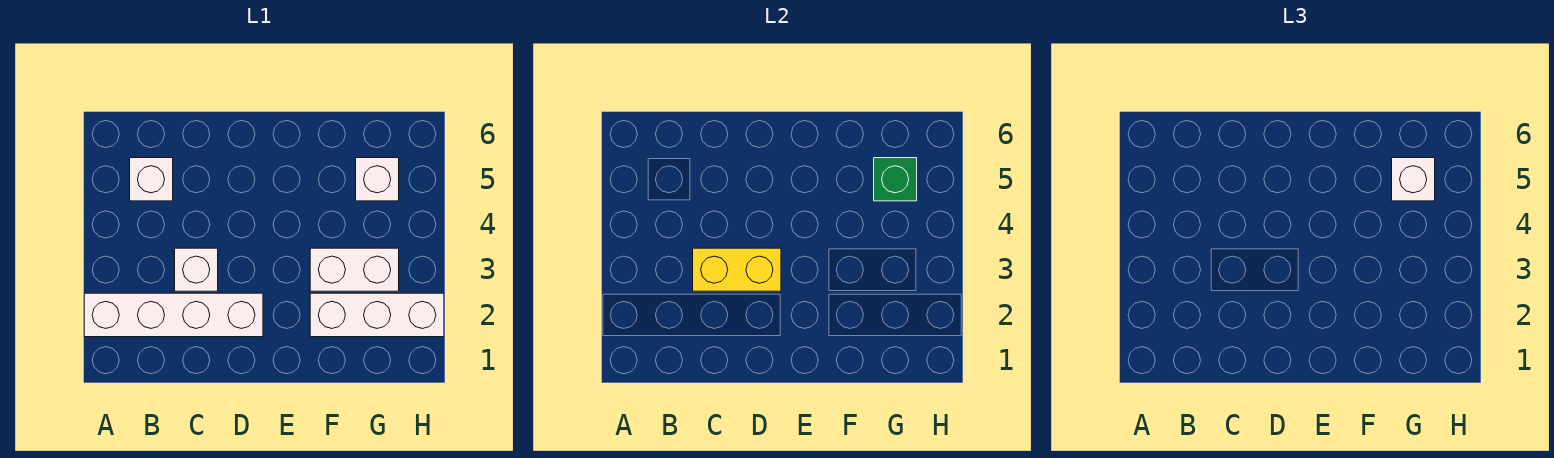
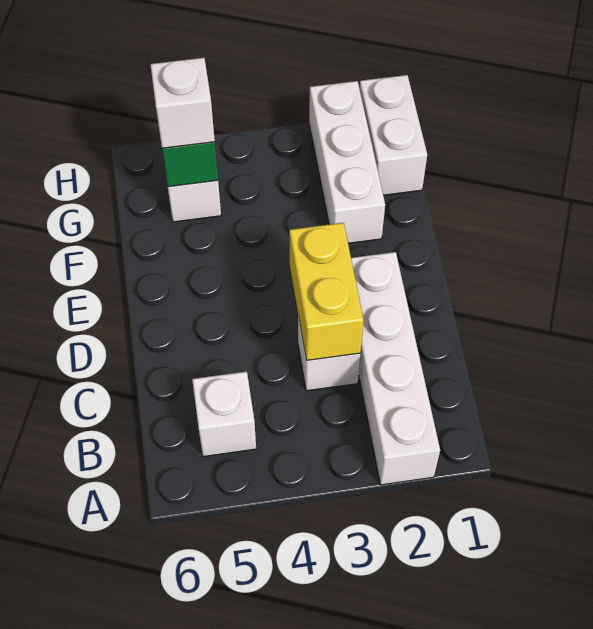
white brick F3:G3 level 1 -> white brick G1:H1 level 1

